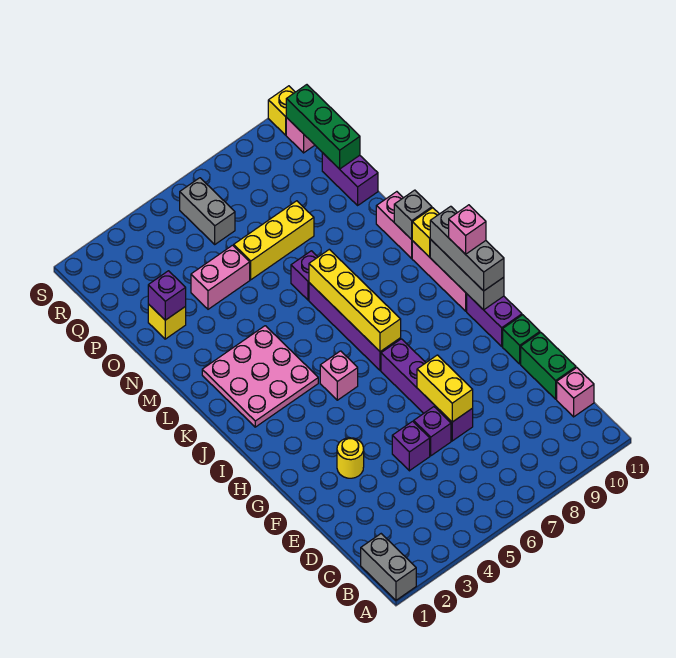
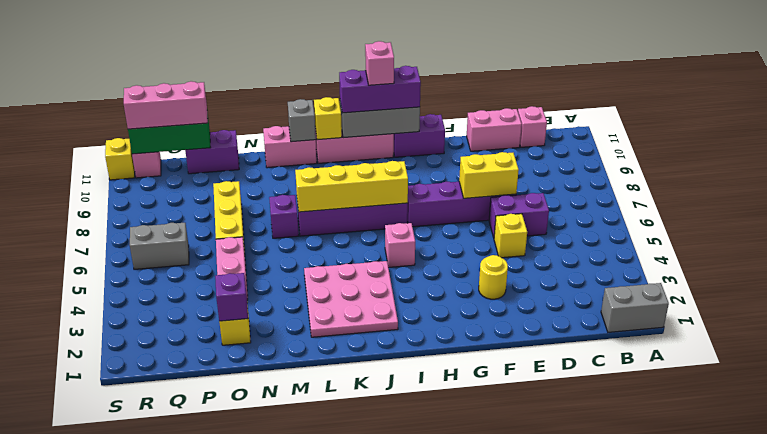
green brick D11:E11 level 1 -> pink brick D11:E11 level 1
purple brick E5 level 1 -> yellow brick E5 level 1
purple brick E6 level 1 -> purple brick D6:E6 level 1
green brick F11 level 1 -> none
grey brick H11:J11 level 3 -> purple brick H11:J11 level 3
none -> pink brick P11:R11 level 3

